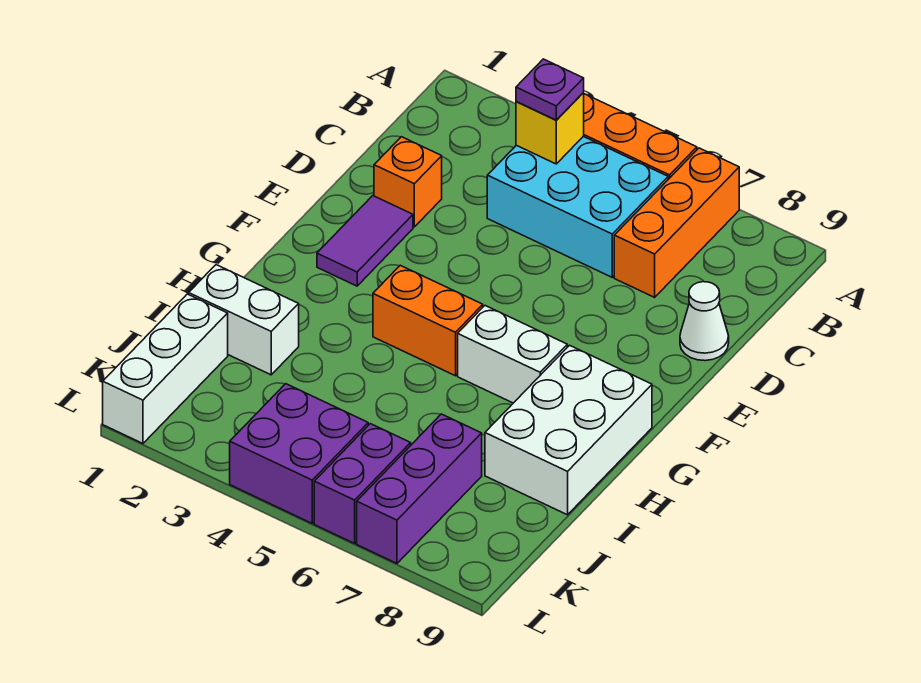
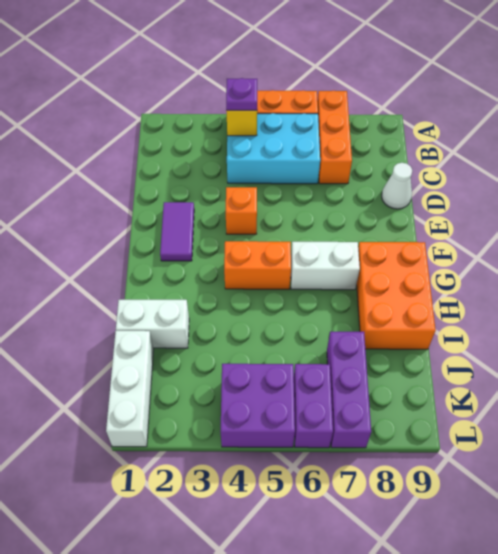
orange brick D2 level 1 -> orange brick E4 level 1
white brick G8:I9 level 1 -> orange brick G8:I9 level 1

